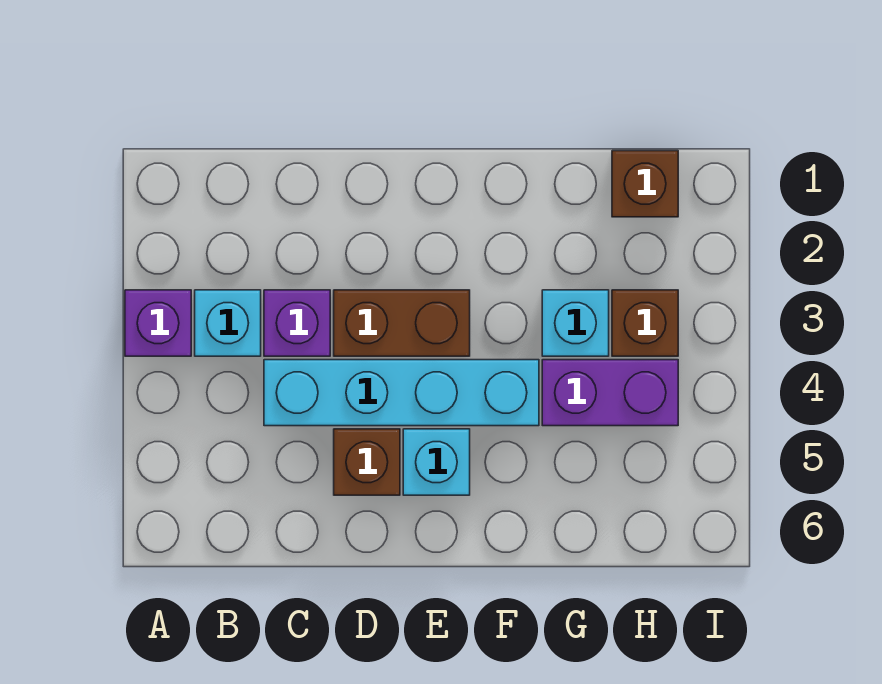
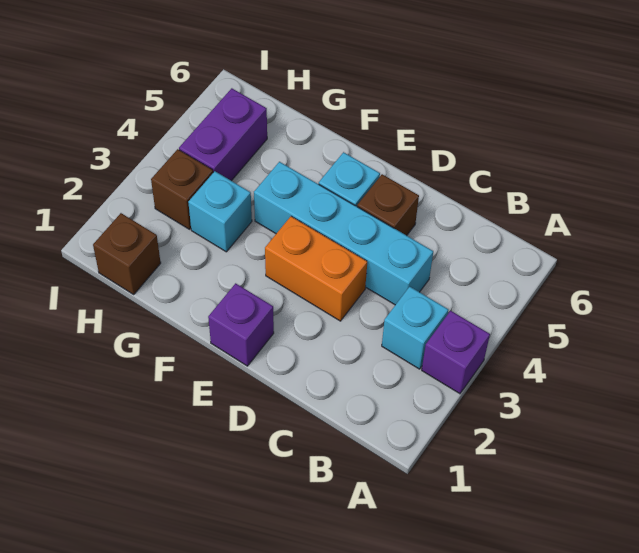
purple brick C3 level 1 -> purple brick E1 level 1
brown brick D3:E3 level 1 -> orange brick D3:E3 level 1
purple brick G4:H4 level 1 -> purple brick H4:H5 level 1

